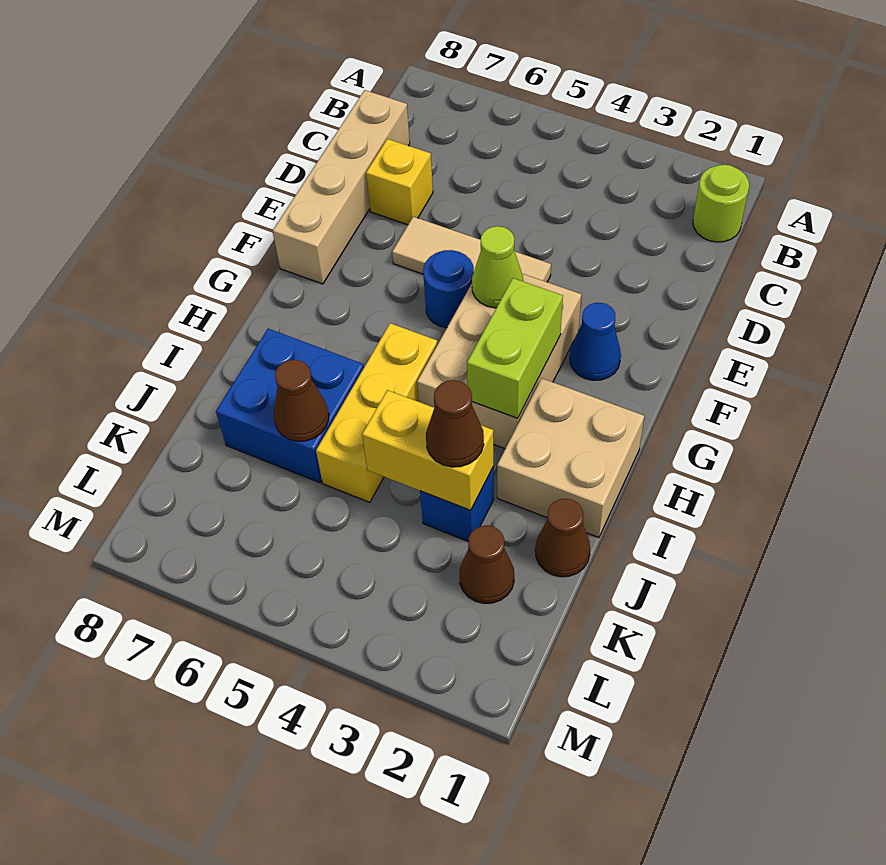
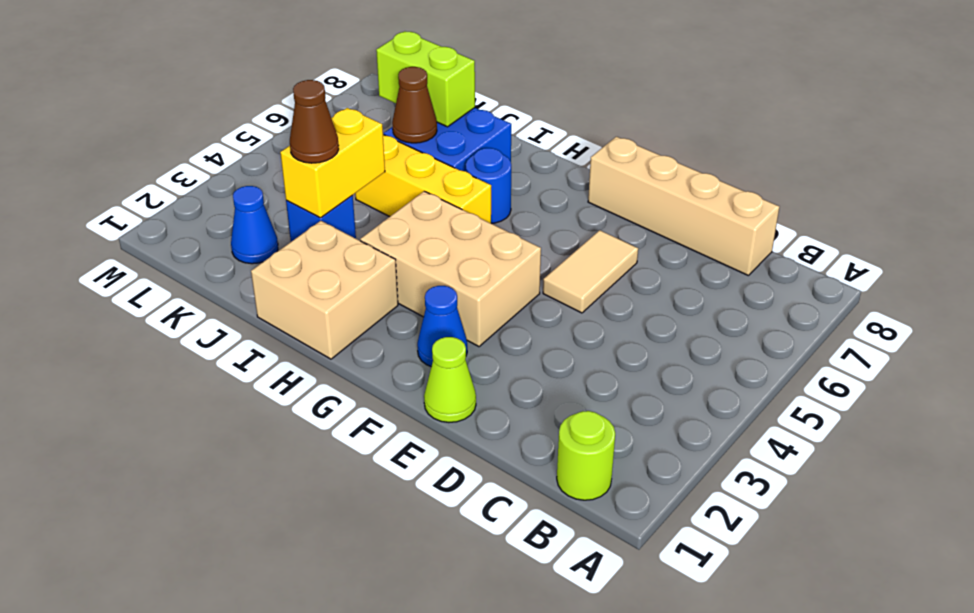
yellow brick D7 level 1 -> none
tan tile E4:E6 level 1 -> tan tile E5:E6 level 1
lime cone F4 level 2 -> lime cone E1 level 1
blue round brick F5 level 1 -> blue round brick H6 level 1
lime brick G3:H3 level 2 -> lime brick J7:K7 level 2
brown cone J1 level 1 -> none
brown cone K2 level 1 -> blue cone K2 level 1

